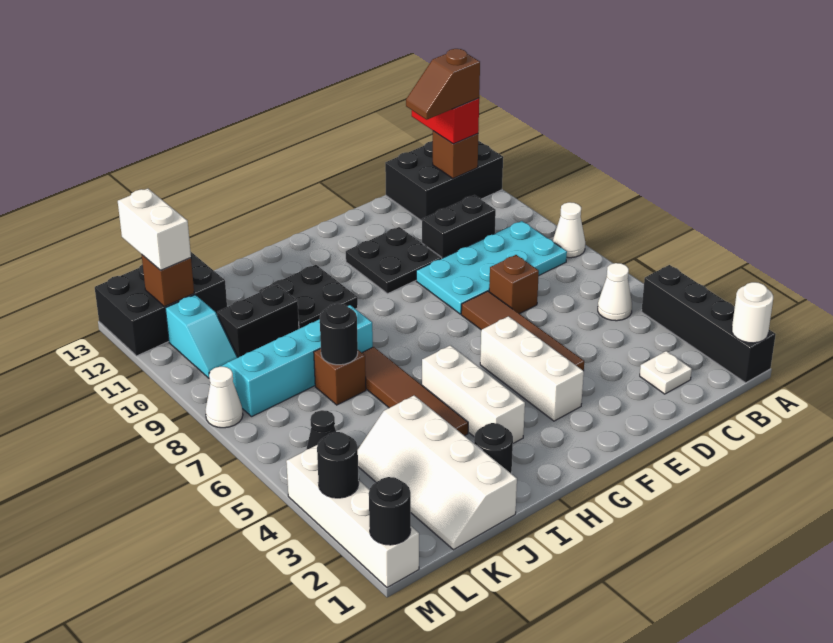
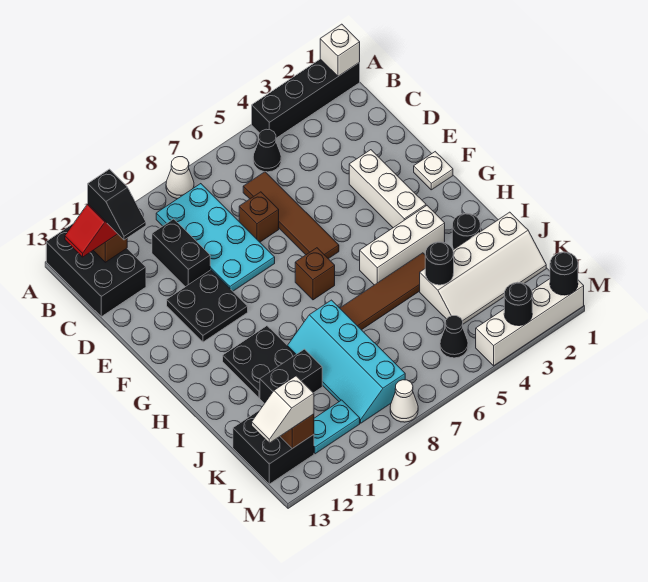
white round brick A1 level 2 -> white brick A1 level 2
white cone B5 level 1 -> black cone B5 level 1
brown slope B12:C12 level 4 top B -> black slope B12:C12 level 4 top B
white plate C2 level 1 -> white plate F1 level 1
brown tile E4:E7 level 1 -> brown tile C6:F6 level 1
white brick F3:F5 level 1 -> white brick E3:G3 level 1
brown brick J7 level 1 -> brown brick G7 level 1
black round brick J7 level 2 -> black round brick J4 level 2
black brick J10:K10 level 1 -> black brick J10:J11 level 1
black brick K12:M13 level 1 -> black brick K12:L13 level 1
cyan slope L10:L11 level 1 top 11 -> cyan plate L10:L11 level 1
white brick L12:L13 level 3 -> white slope L12:L13 level 3 top 12

